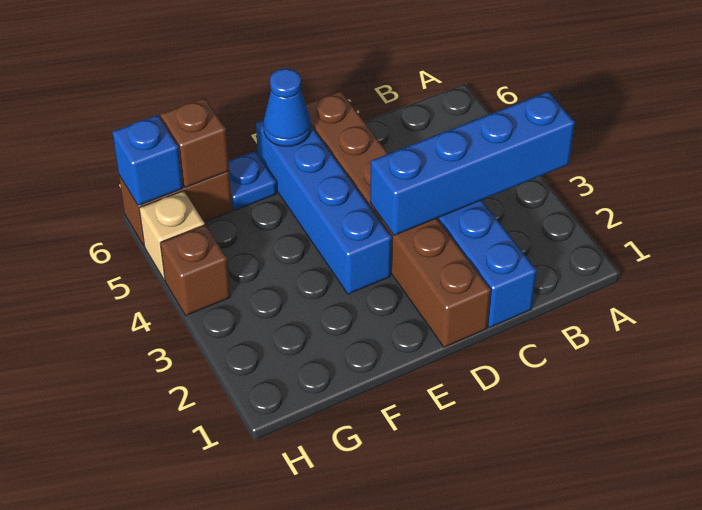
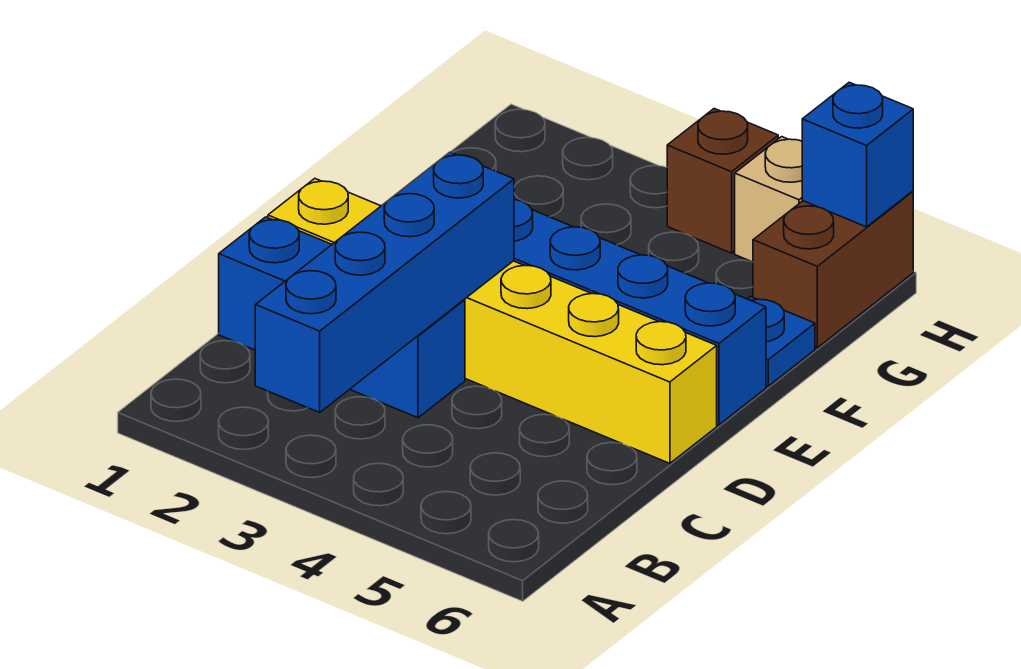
brown brick D1:D6 level 1 -> yellow brick D1:D6 level 1
blue cone E6 level 2 -> none
brown brick G6 level 2 -> none

